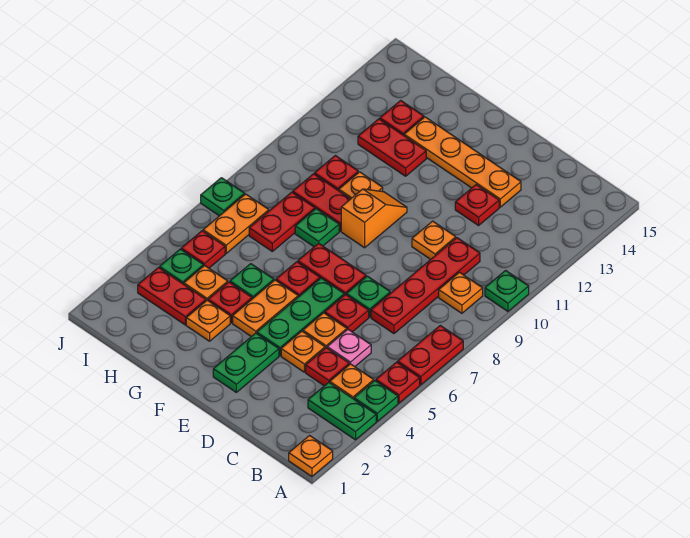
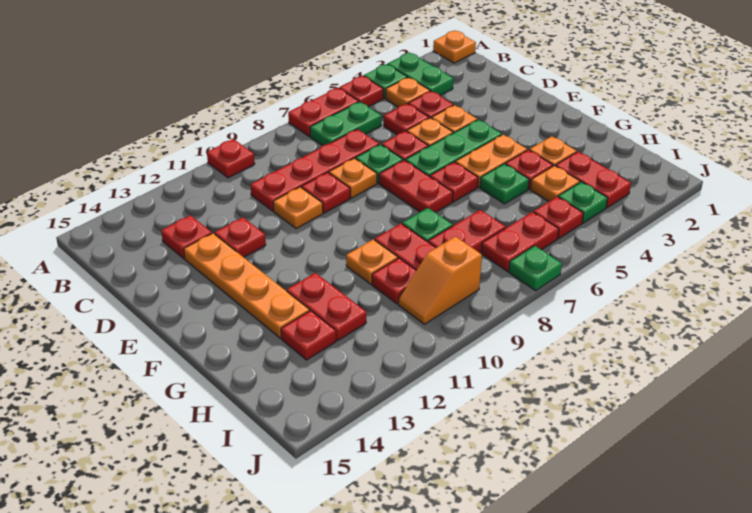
green plate A10 level 1 -> red plate A10 level 1
orange plate B9 level 1 -> orange plate D8 level 1
pink plate C5 level 1 -> red plate C5 level 1
none -> red plate C13 level 1
none -> red plate D9 level 1
green plate E2:E3 level 1 -> green plate B6:B7 level 1
orange slope F9:F10 level 1 top 9 -> orange slope I9:I10 level 1 top 9
orange plate I6:I7 level 1 -> red plate I6:I7 level 1

